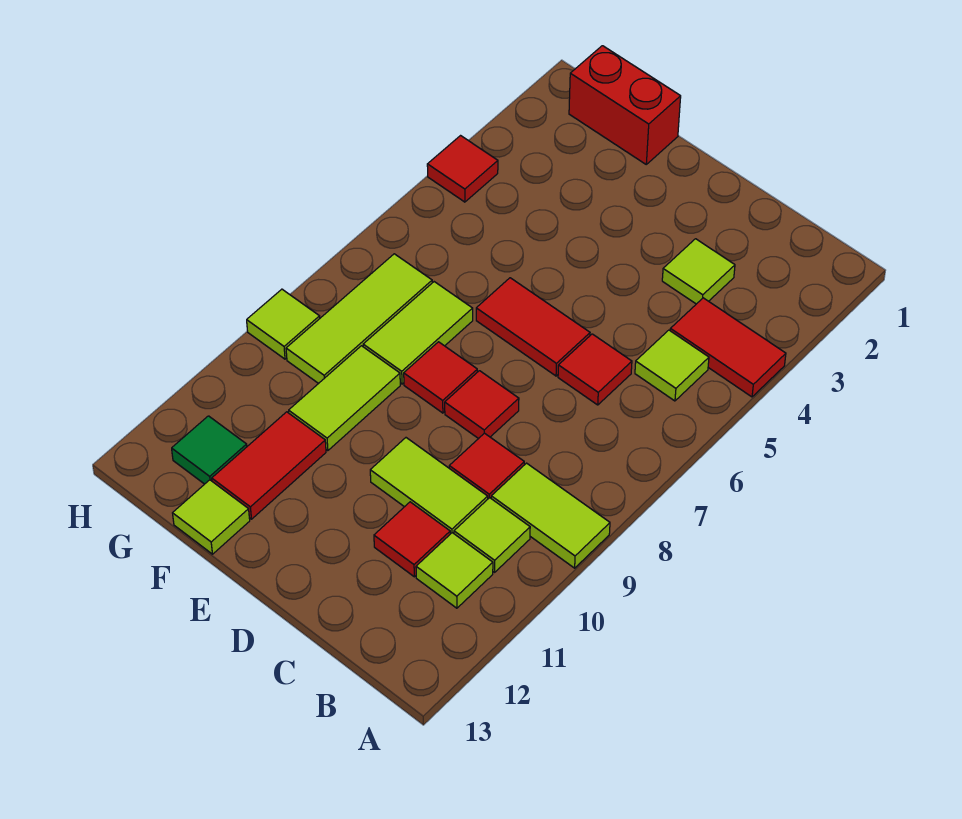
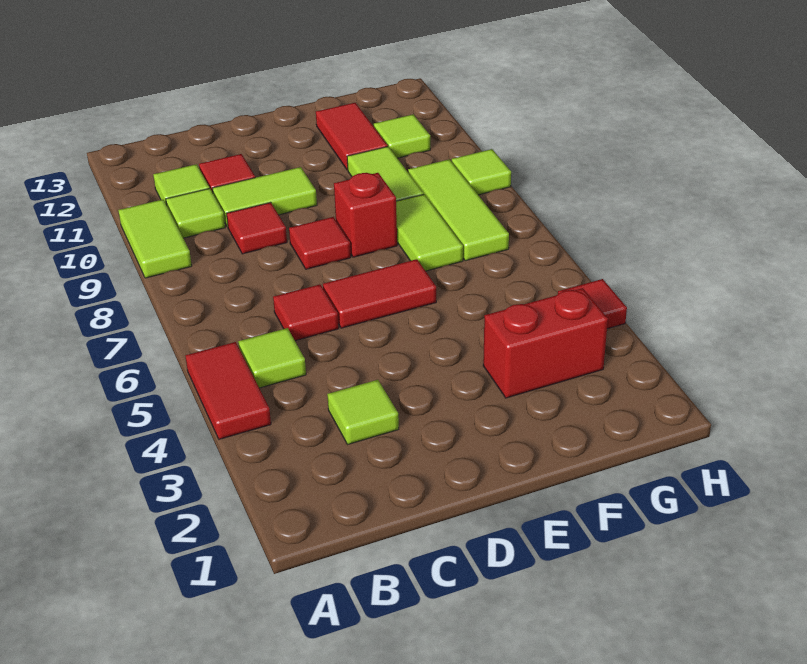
red tile A4:B4 level 1 -> red tile A4:A5 level 1
lime tile A9:B9 level 1 -> lime tile A9:A10 level 1
red tile E8 level 1 -> red brick E8 level 1
red brick F1:G1 level 1 -> red brick F3:G3 level 1
lime tile F13 level 1 -> lime tile G11 level 1
green tile G12 level 1 -> none

